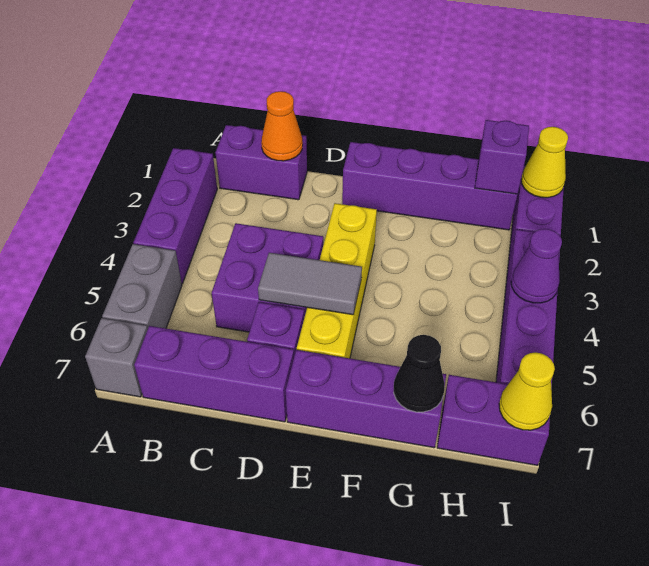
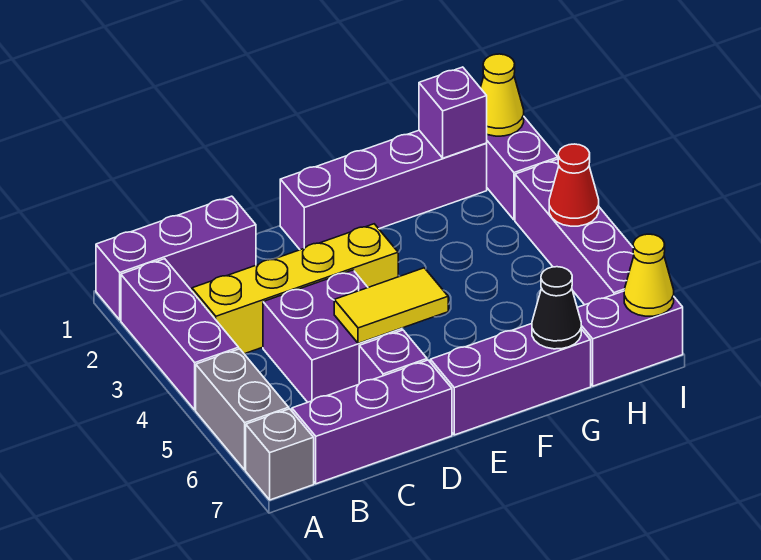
purple brick B1:C1 level 1 -> purple brick A1:C1 level 1
orange cone C1 level 2 -> none
grey tile D5:E5 level 2 -> yellow tile D5:E5 level 2
yellow brick E3:E6 level 1 -> yellow brick B3:E3 level 1
purple cone I4 level 2 -> red cone I4 level 2

